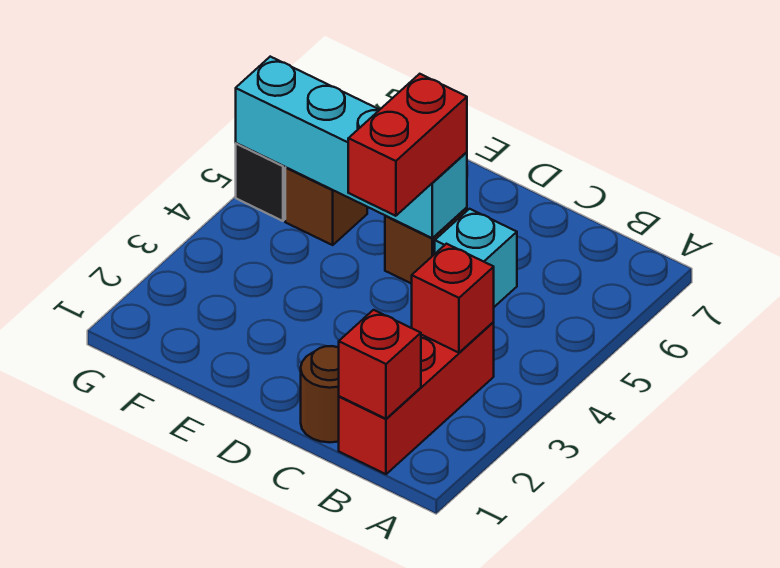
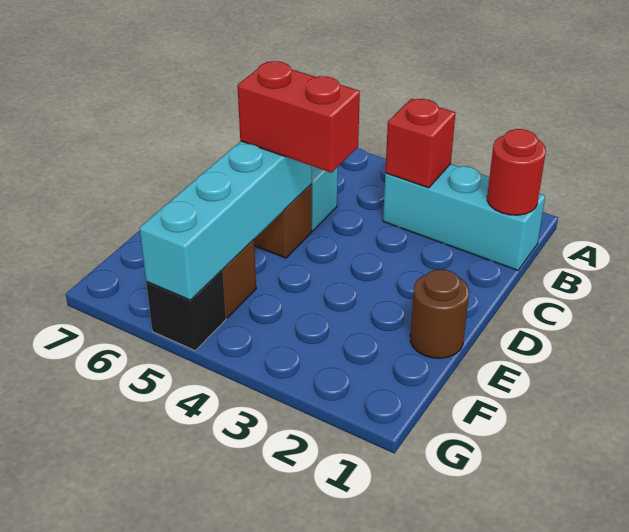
red brick B1:B3 level 1 -> cyan brick B1:B3 level 1
red brick B1 level 2 -> red round brick B1 level 2
brown round brick C1 level 1 -> brown round brick E1 level 1

